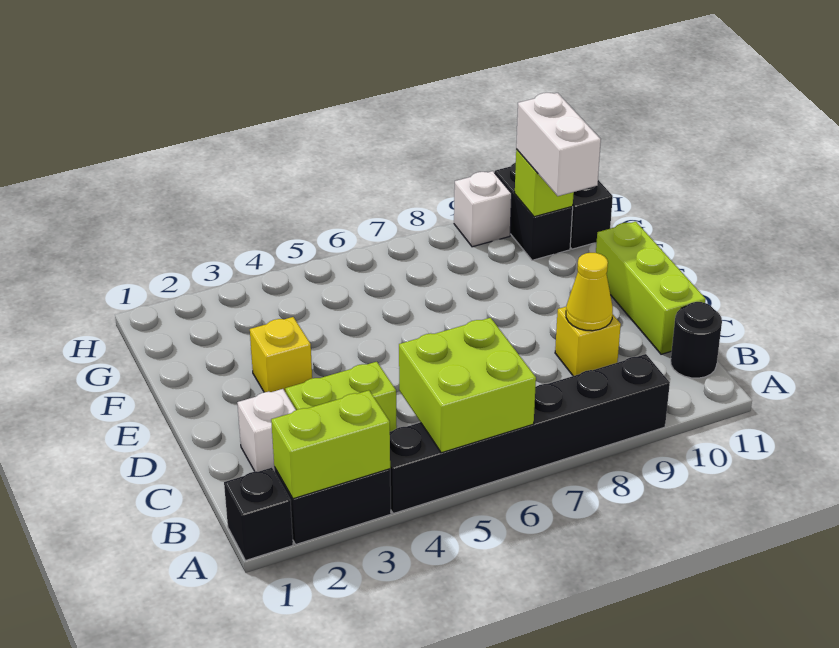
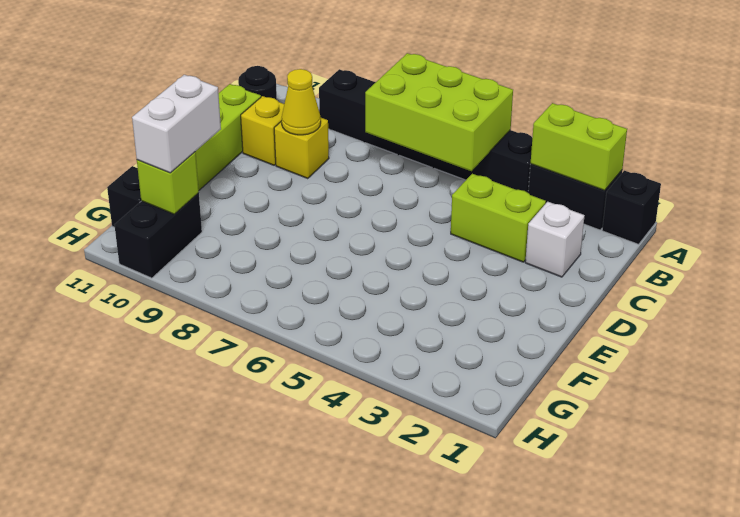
lime brick A5:B6 level 2 -> lime brick A5:B7 level 2
yellow brick E3 level 1 -> yellow brick C10 level 1
white brick H9 level 1 -> none

